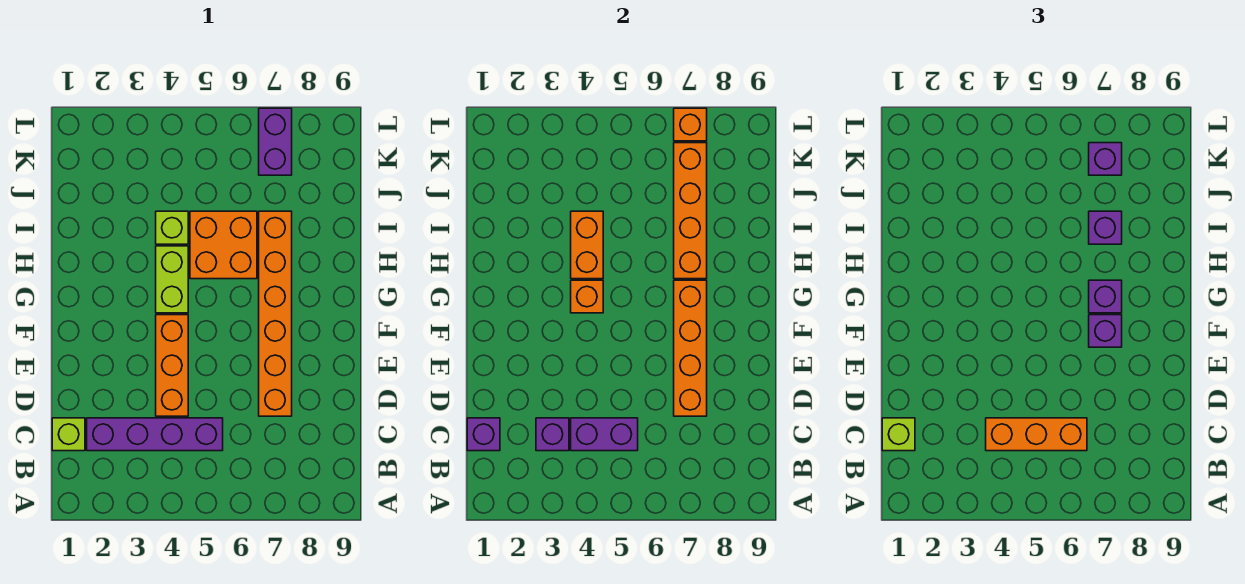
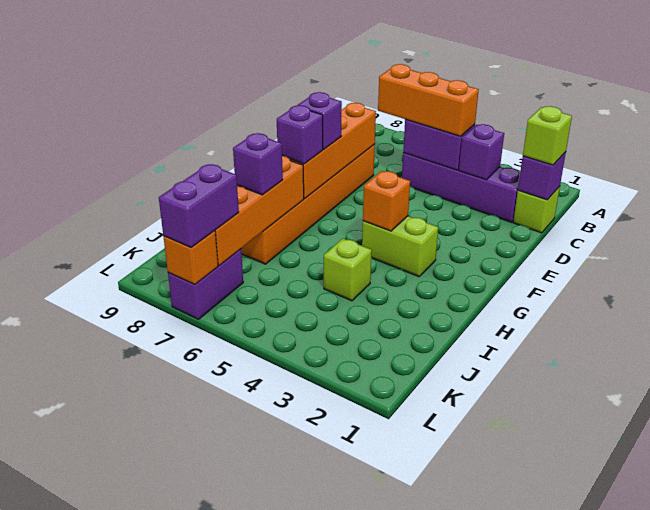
orange brick D4:F4 level 1 -> none
lime brick G4:H4 level 1 -> lime brick G3:G4 level 1
orange brick H4:I4 level 2 -> none
orange brick H5:I6 level 1 -> none
purple brick K7 level 3 -> purple brick K7:L7 level 3

